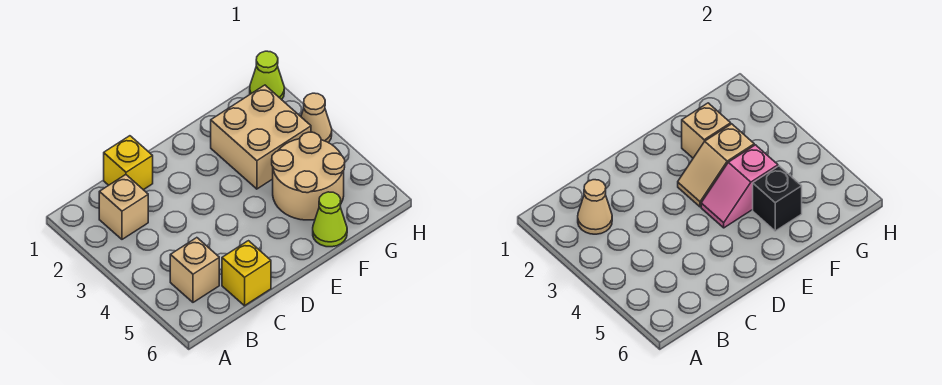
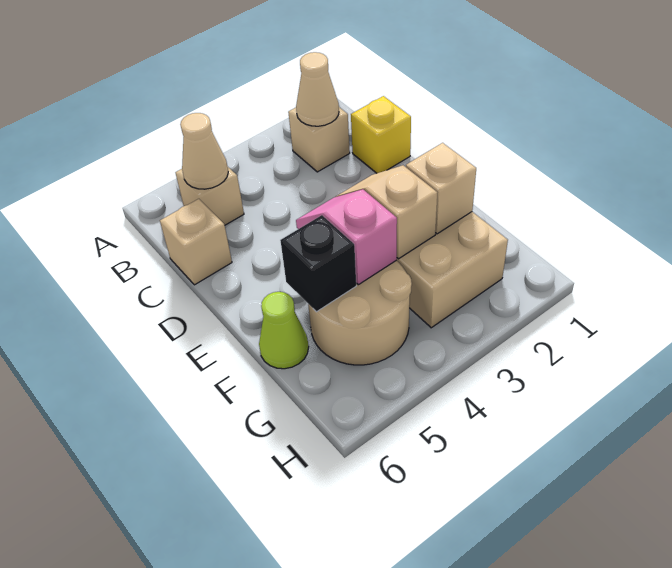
yellow brick C6 level 1 -> tan brick C6 level 1
lime cone H1 level 1 -> none
tan cone H3 level 1 -> tan cone B5 level 2

